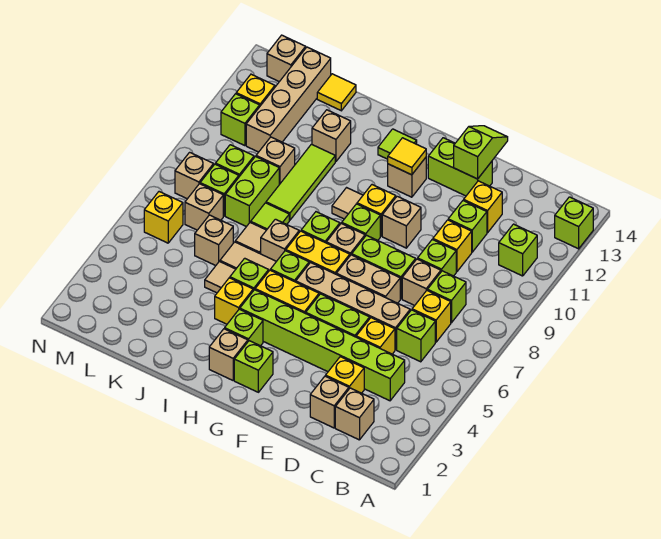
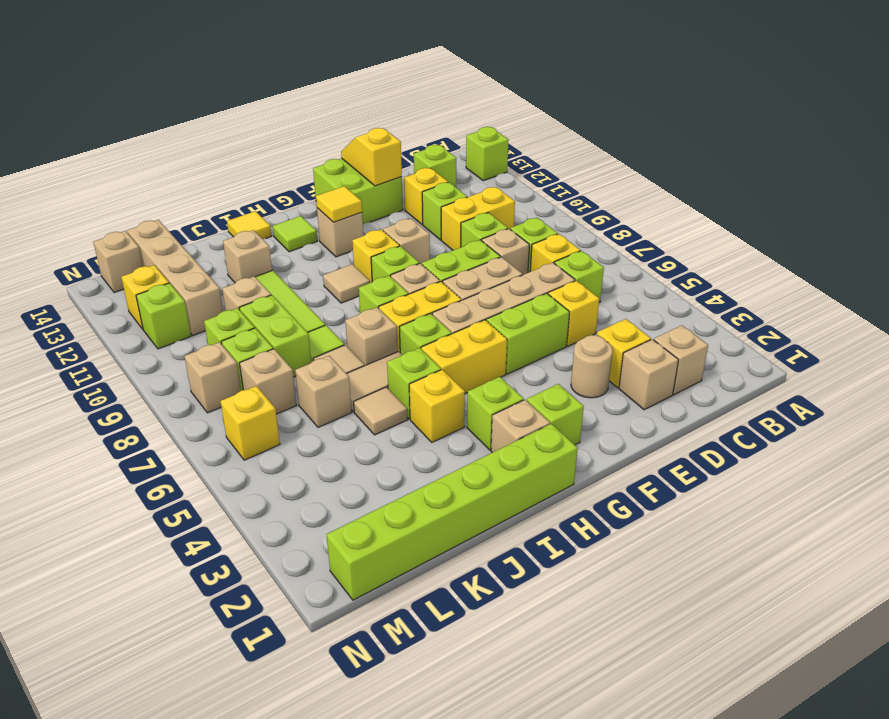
lime brick B11 level 1 -> lime brick C13 level 1
lime brick C4:H4 level 1 -> lime brick H1:M1 level 1
yellow brick D10 level 1 -> yellow brick C10:D10 level 1
none -> tan round brick E3 level 1
lime brick E13:F13 level 1 -> lime brick E13:F14 level 1
lime slope E13:E14 level 2 top 13 -> yellow slope E13:E14 level 2 top 13
yellow tile K14 level 1 -> yellow tile I14 level 1

